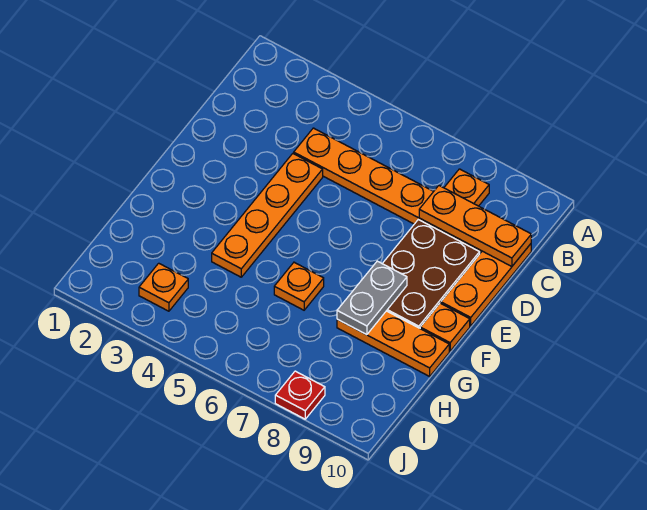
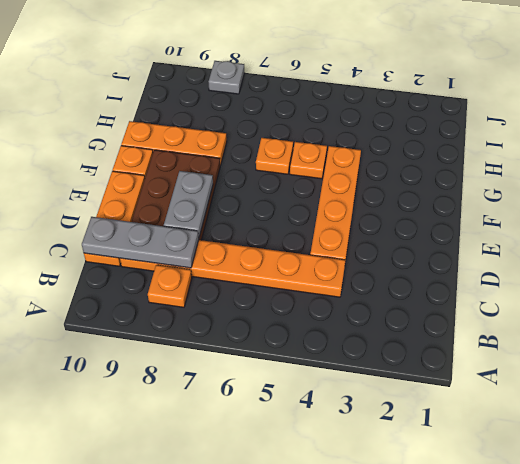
orange plate C8:C10 level 2 -> grey plate C8:C10 level 2
grey plate F8:G8 level 2 -> grey plate D8:E8 level 2
orange plate I3 level 1 -> orange plate G5 level 1
red plate J8 level 1 -> grey plate J8 level 1

